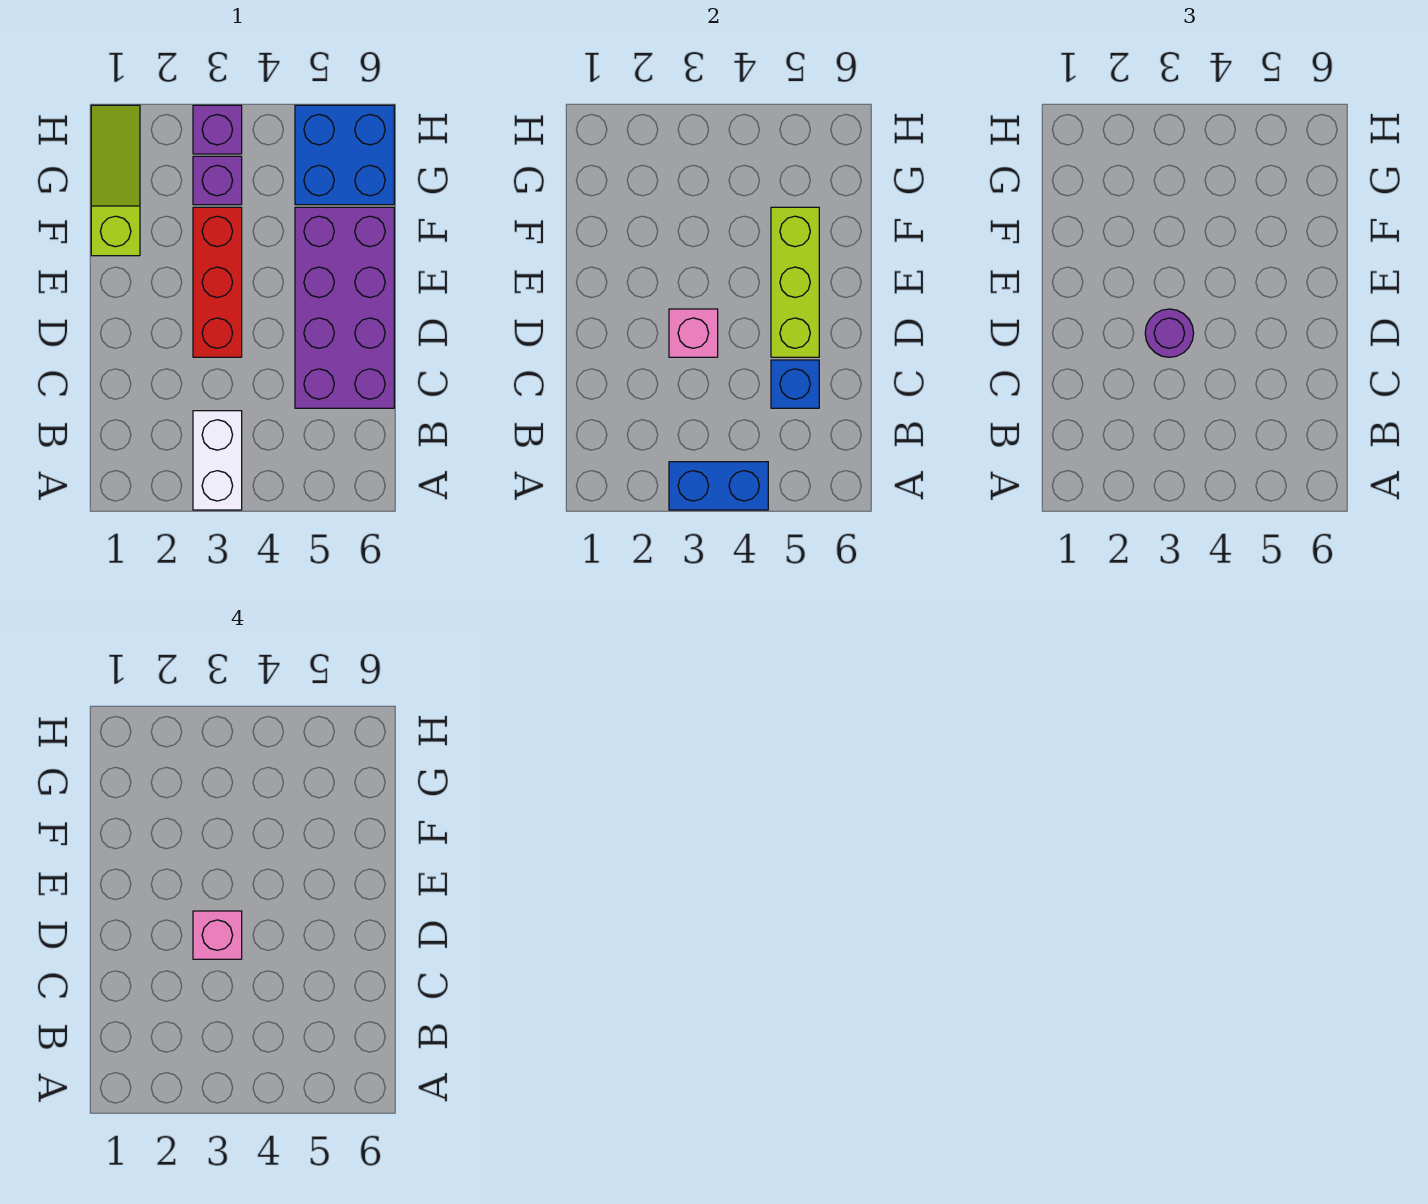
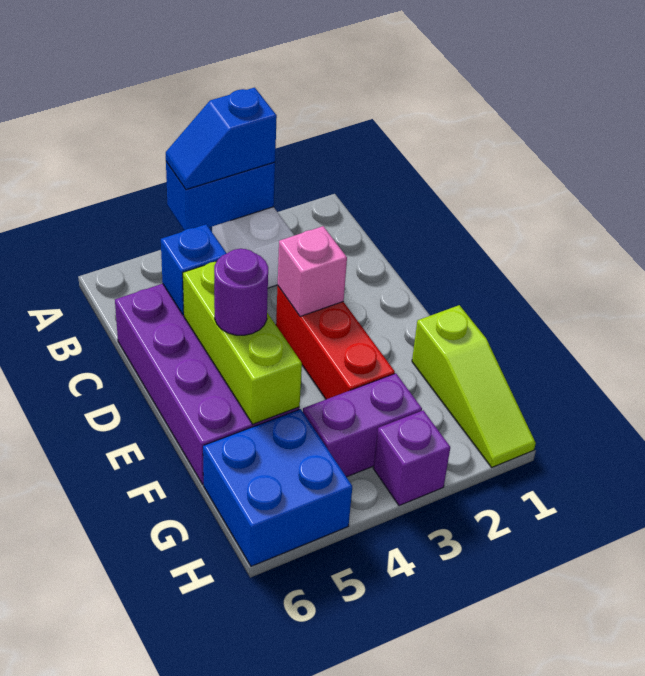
none -> blue slope A3:A4 level 3 top 3
purple round brick D3 level 3 -> purple round brick E5 level 3
pink brick D3 level 4 -> none
purple brick G3 level 1 -> purple brick G3:G4 level 1

